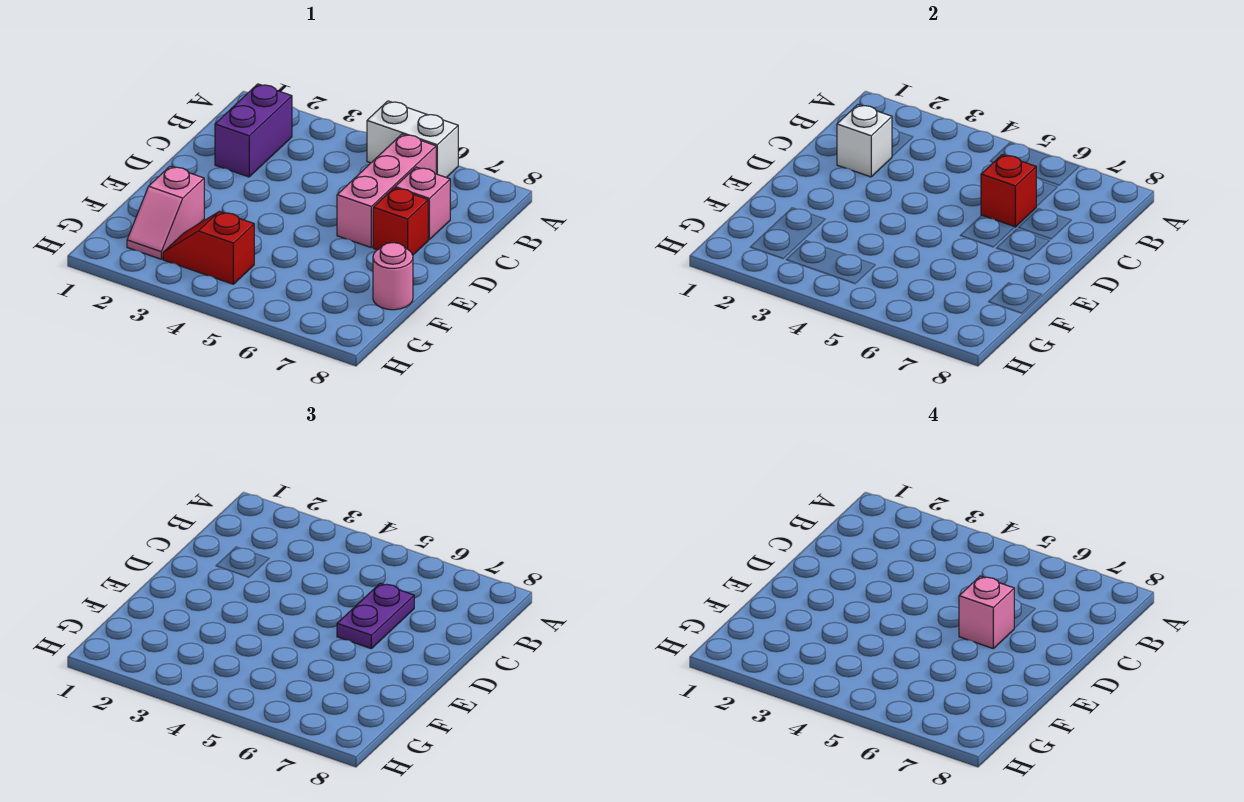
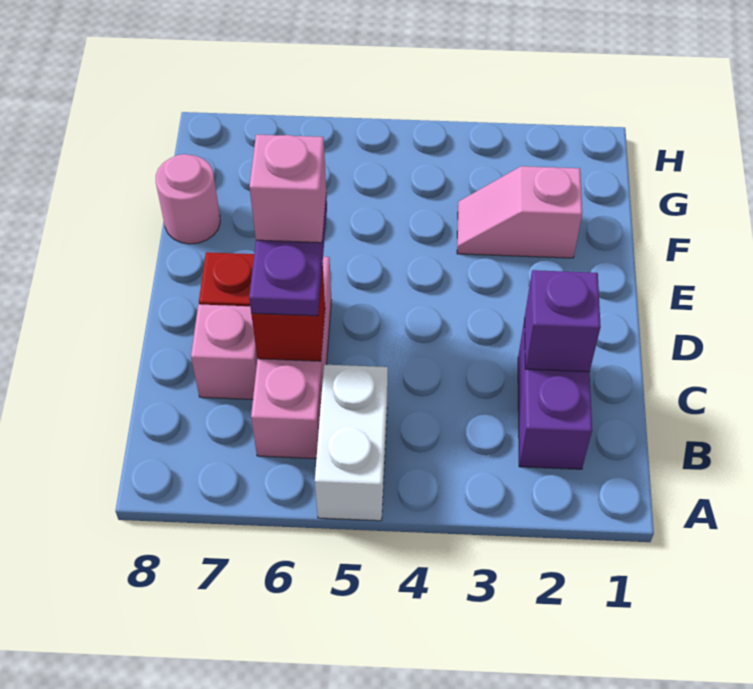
white brick A5:A6 level 1 -> white brick A5:B5 level 1
white brick C2 level 2 -> purple brick C2 level 2
pink slope F2:G2 level 1 top F -> pink slope F2:F3 level 1 top 2
red slope G3:G4 level 1 top 4 -> none

